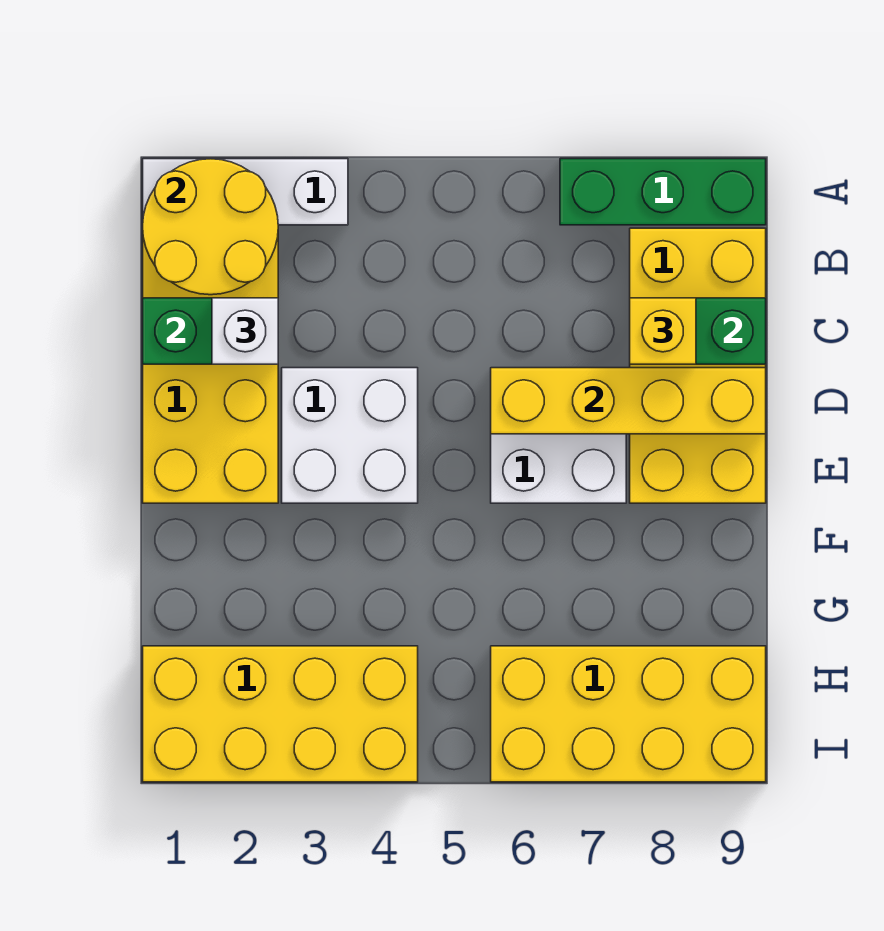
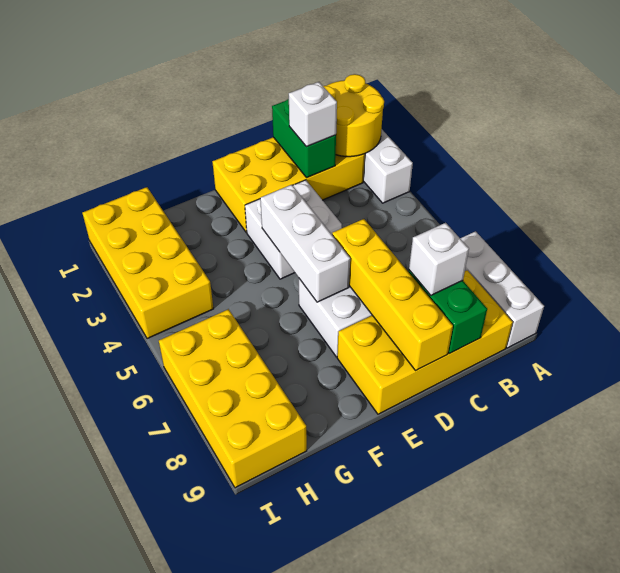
green brick A7:A9 level 1 -> white brick A7:A9 level 1
yellow brick C8 level 3 -> white brick C8 level 3
none -> white brick E4:E6 level 2

